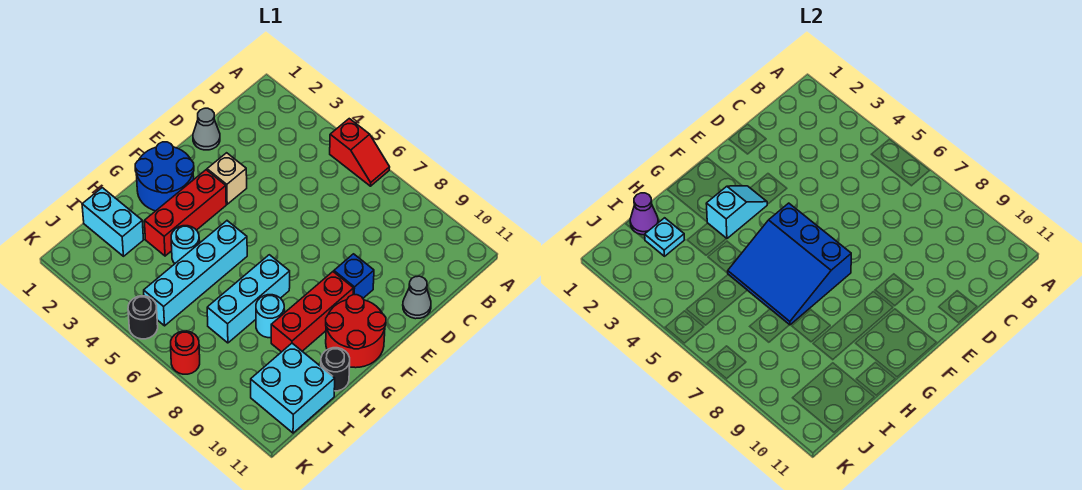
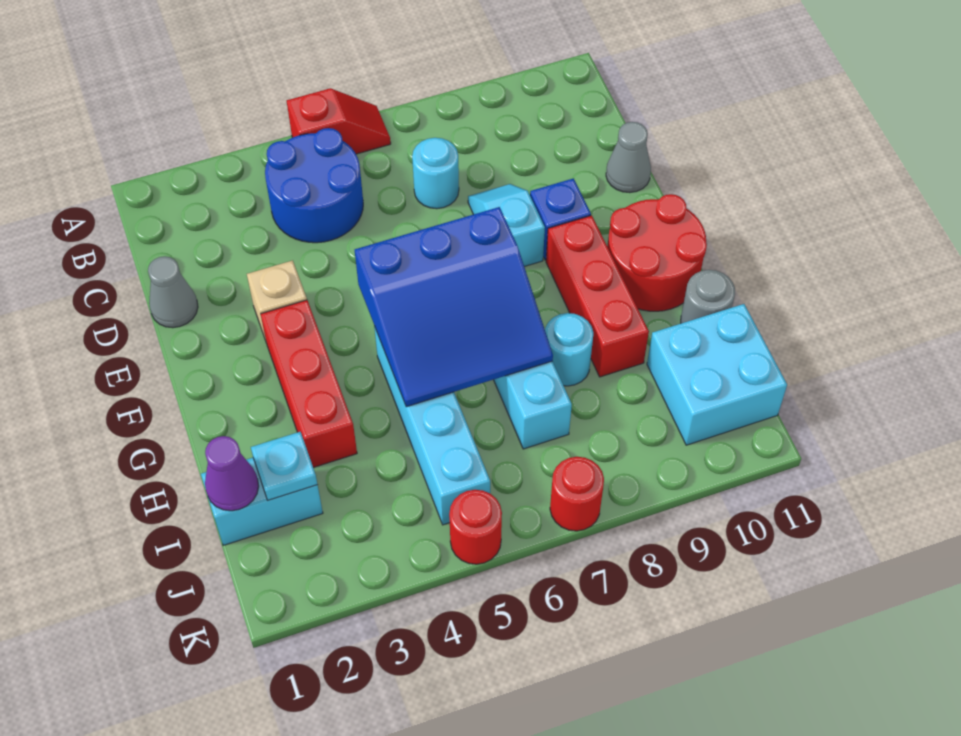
blue round brick F1:G2 level 1 -> blue round brick B4:C5 level 1
cyan slope F3:G3 level 2 top G -> cyan slope D8:E8 level 1 top E
cyan round brick H4 level 1 -> cyan round brick C7 level 1
black round brick H11 level 1 -> grey round brick H11 level 1
black round brick K5 level 1 -> red round brick K5 level 1

